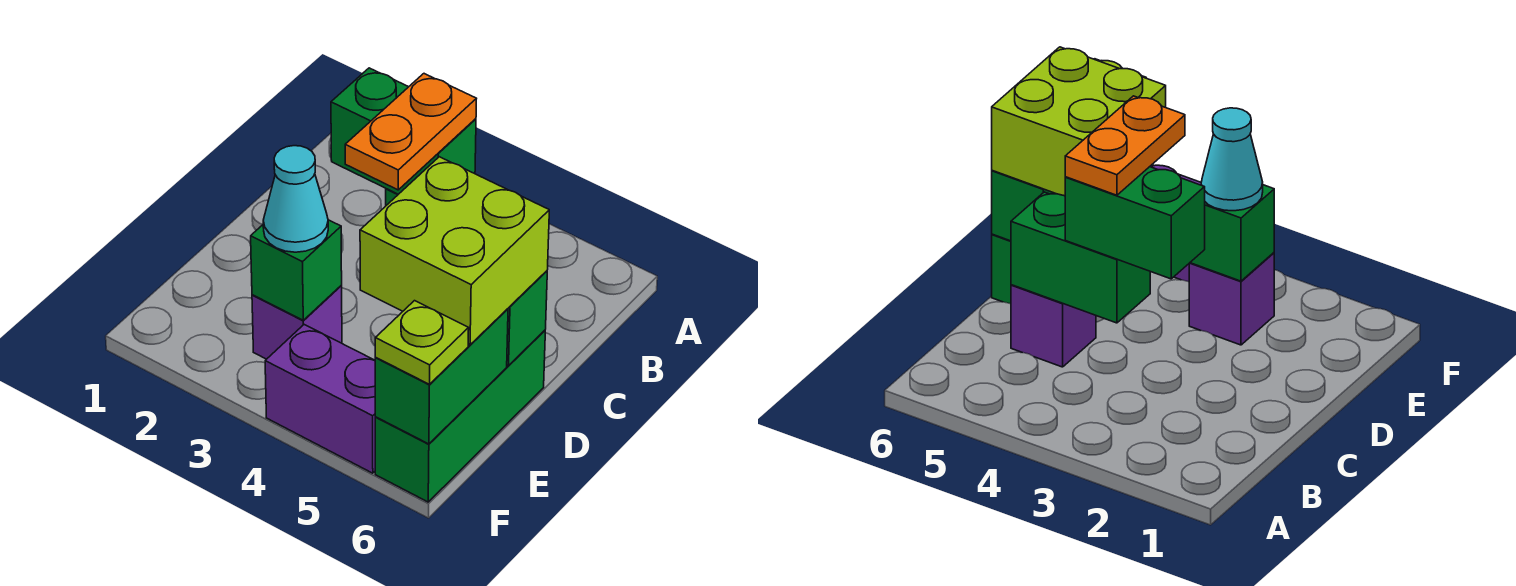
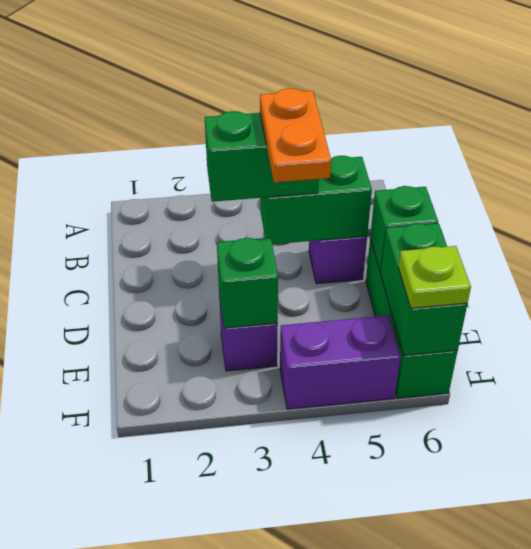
lime brick D5:E6 level 3 -> none
cyan cone E3 level 3 -> none

